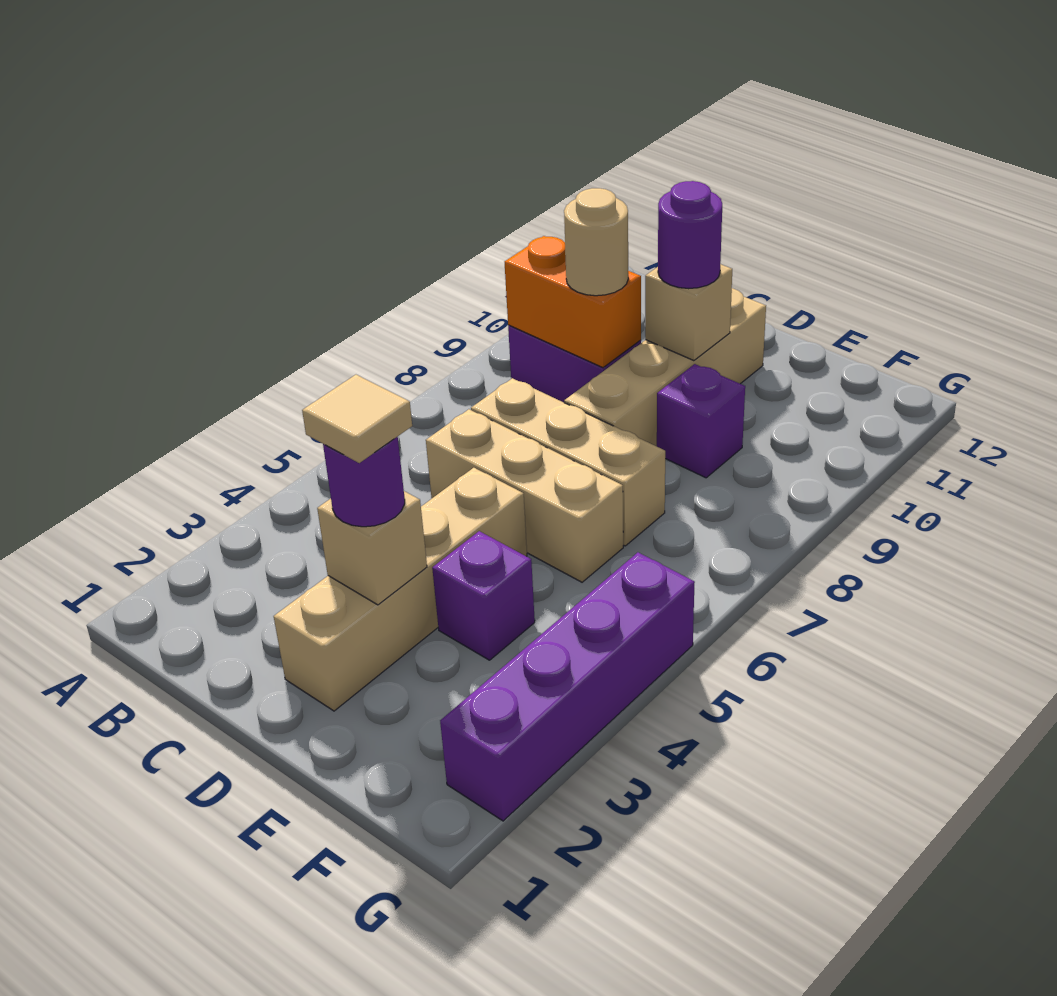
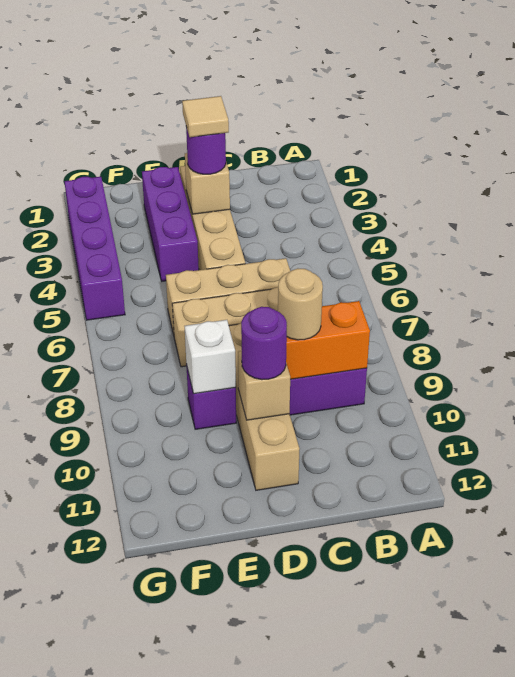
purple brick E4 level 1 -> purple brick E2:E4 level 1
none -> white brick E9 level 2

